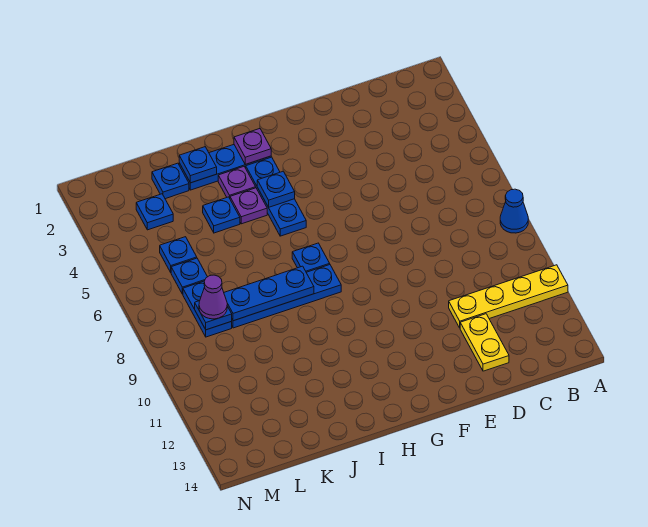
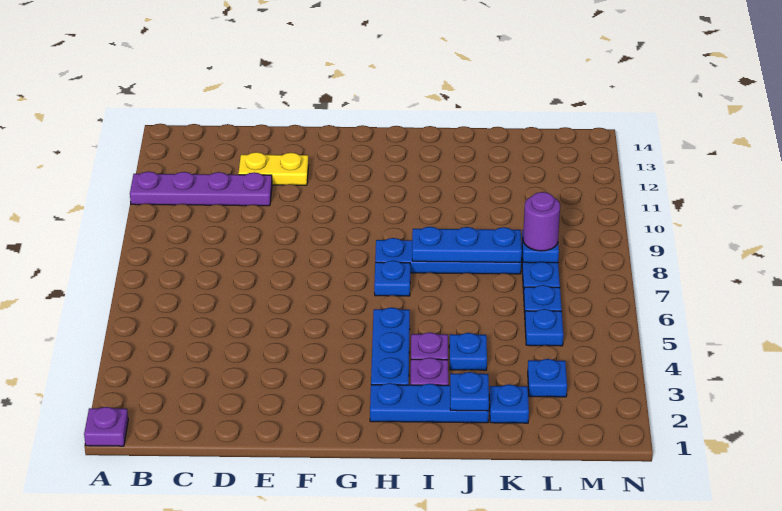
blue cone A8 level 1 -> none
yellow plate A11:D11 level 1 -> purple plate A11:D11 level 1
yellow plate D12:D13 level 1 -> yellow plate D12:E12 level 1
purple plate H2 level 2 -> purple plate A1 level 1
blue plate H4 level 2 -> none
purple cone L8 level 3 -> purple round brick L8 level 3

